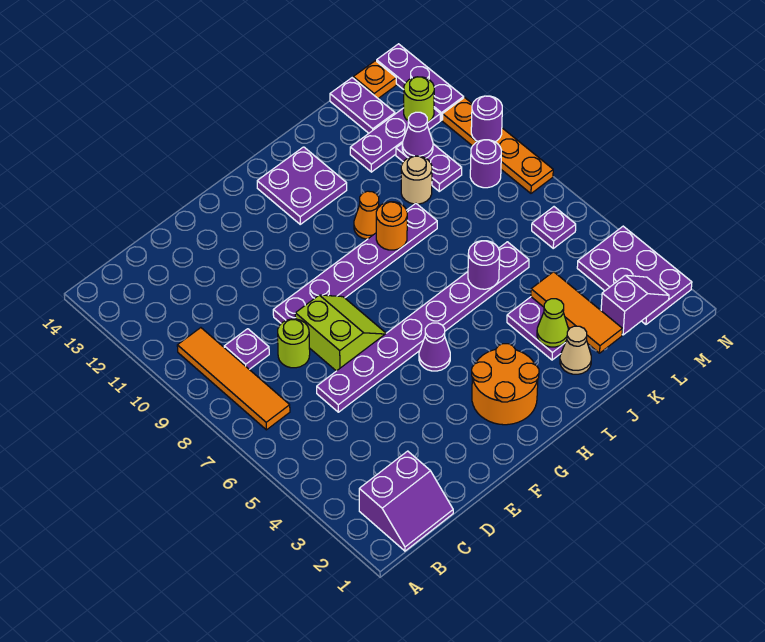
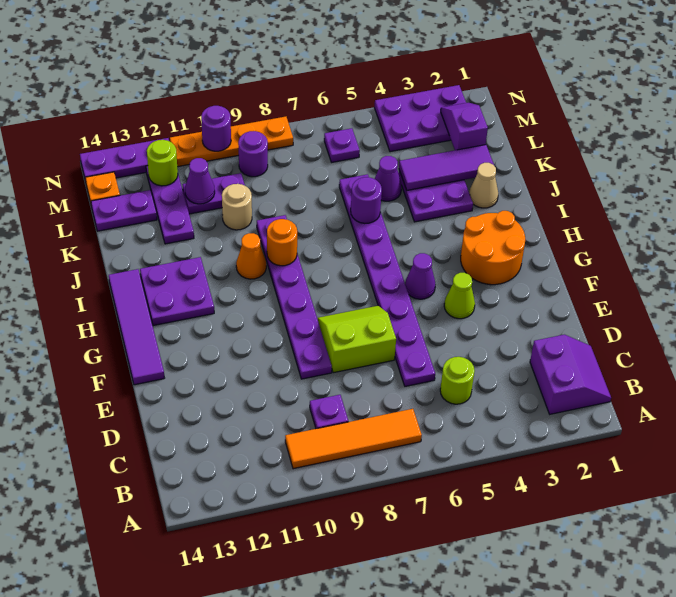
lime round brick D8 level 1 -> lime round brick C5 level 1
none -> purple tile F14:I14 level 1
lime cone J3 level 2 -> lime cone F4 level 1
orange tile K2:K4 level 2 -> purple tile K2:K4 level 2
none -> purple cone K5 level 1

